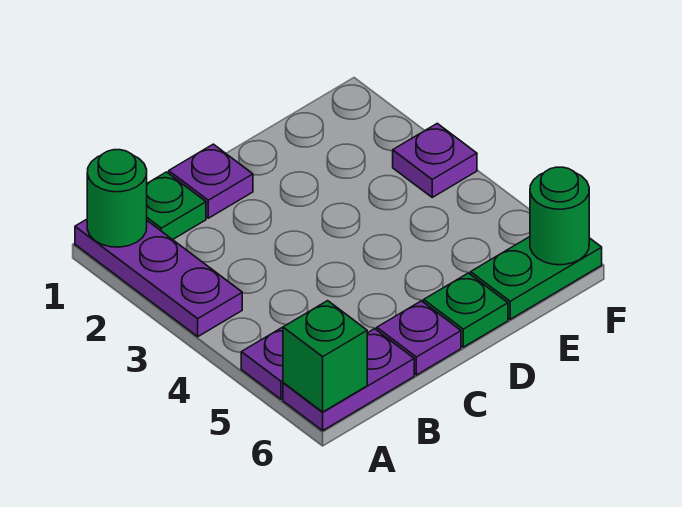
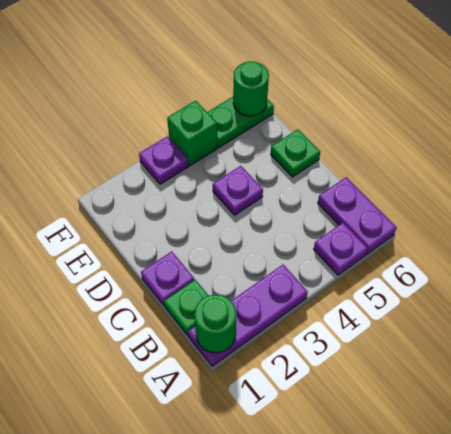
green brick A6 level 2 -> green brick F4 level 1
purple plate C6 level 1 -> purple plate D4 level 1
green plate E6:F6 level 1 -> green plate F5:F6 level 1

